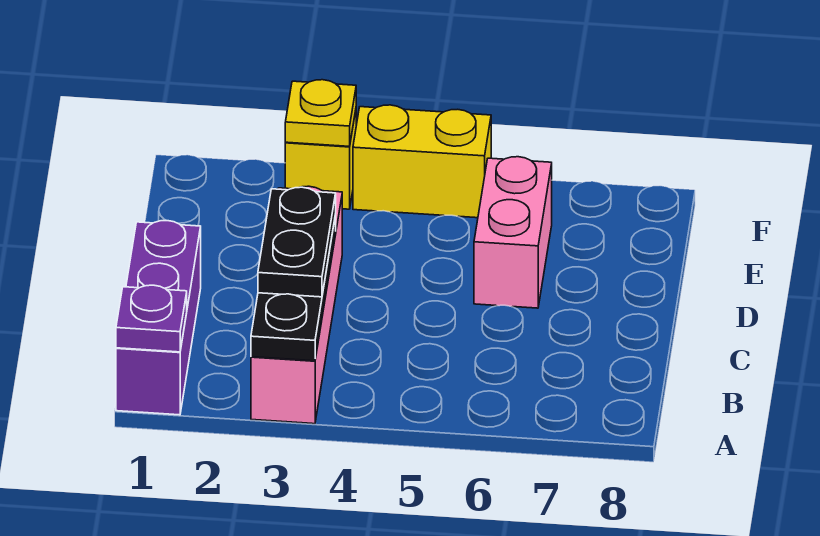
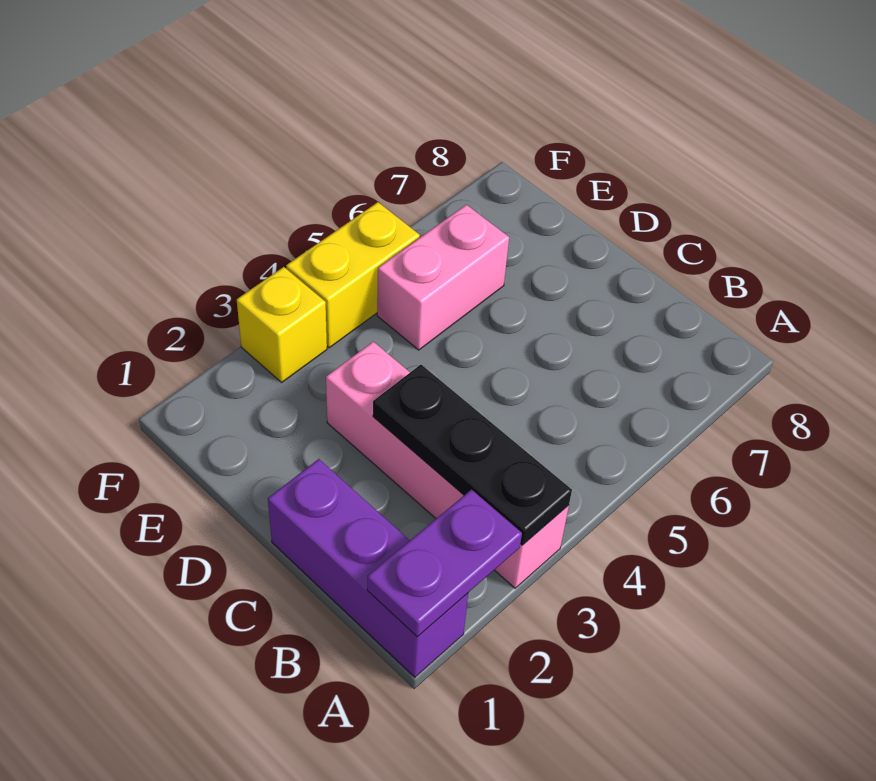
purple plate A1 level 2 -> purple plate A1:A2 level 2
black plate B3:C3 level 3 -> none
pink brick D6:E6 level 1 -> pink brick E5:E6 level 1
yellow plate F3 level 2 -> none

